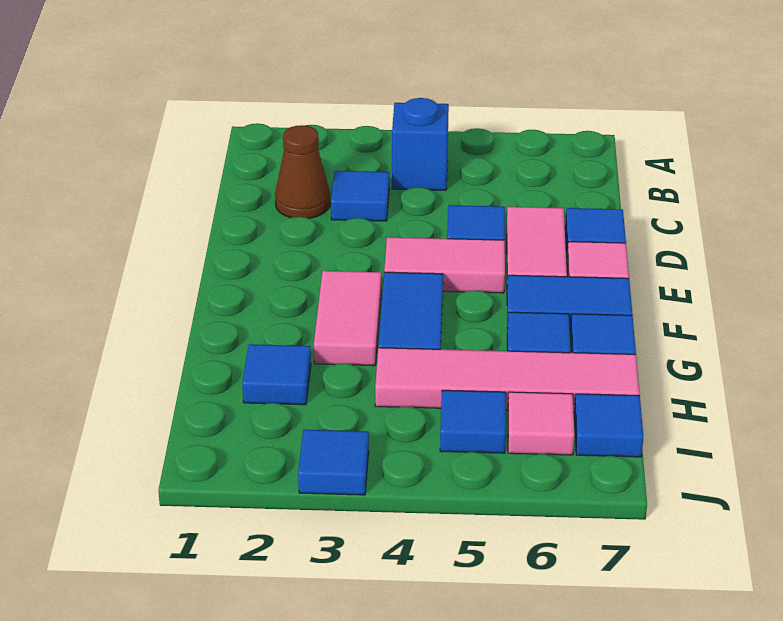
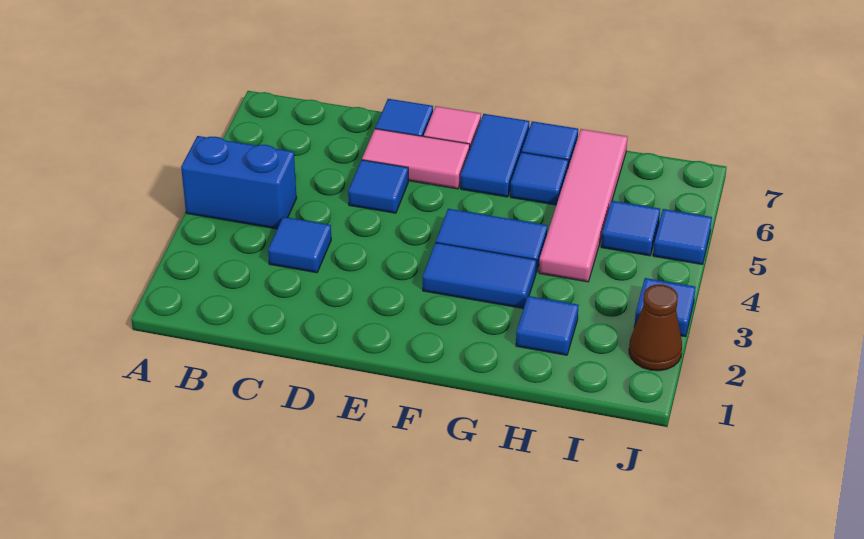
blue brick B4 level 1 -> blue brick A4:B4 level 1
brown cone C2 level 1 -> brown cone J2 level 1
pink tile E4:E5 level 1 -> none
pink tile F3:G3 level 1 -> blue tile F3:G3 level 1
pink tile I6 level 1 -> none
blue tile I7 level 1 -> blue tile J5 level 1

